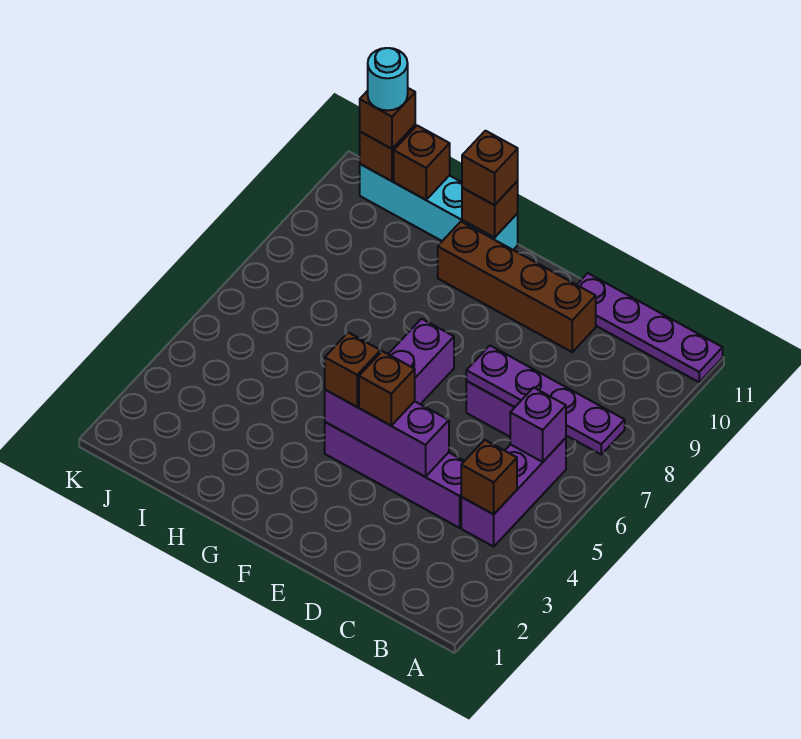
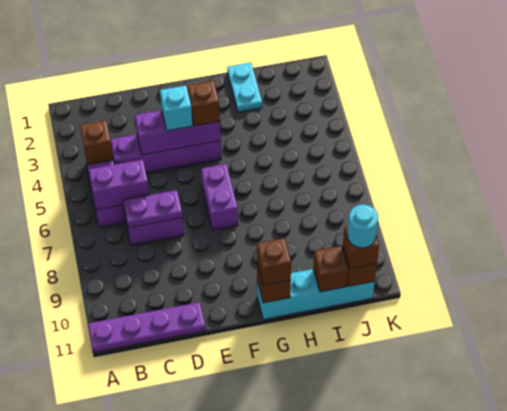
purple plate A7:D7 level 2 -> purple plate C7:D7 level 2
purple brick B6 level 2 -> purple brick B6:C6 level 2
brown brick D10:G10 level 1 -> none
brown brick E4 level 3 -> cyan brick E4 level 3
none -> cyan plate H1:H2 level 1

